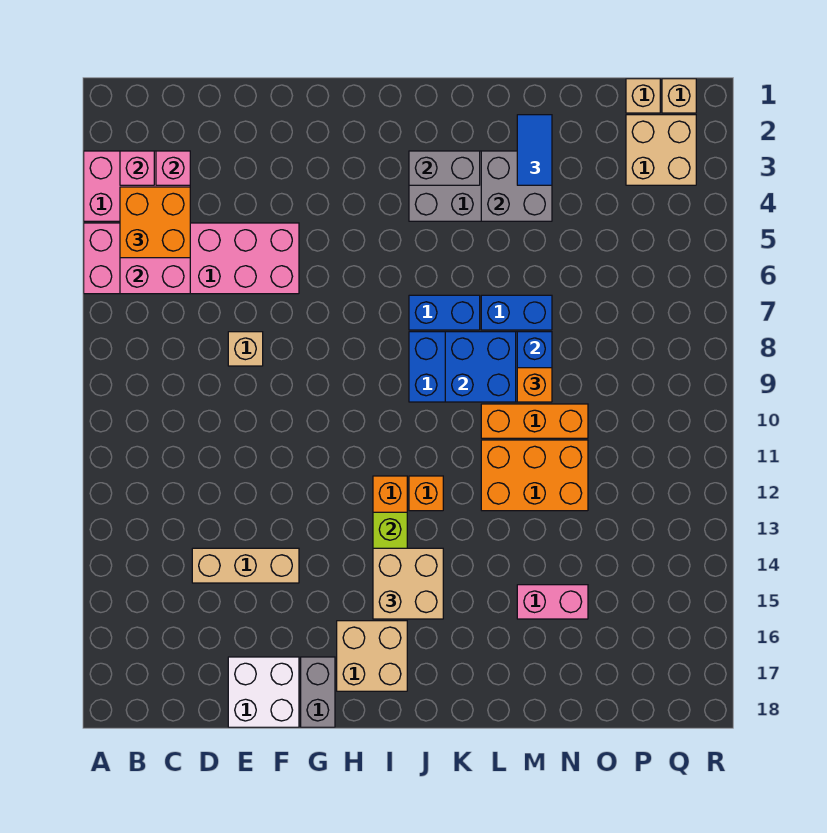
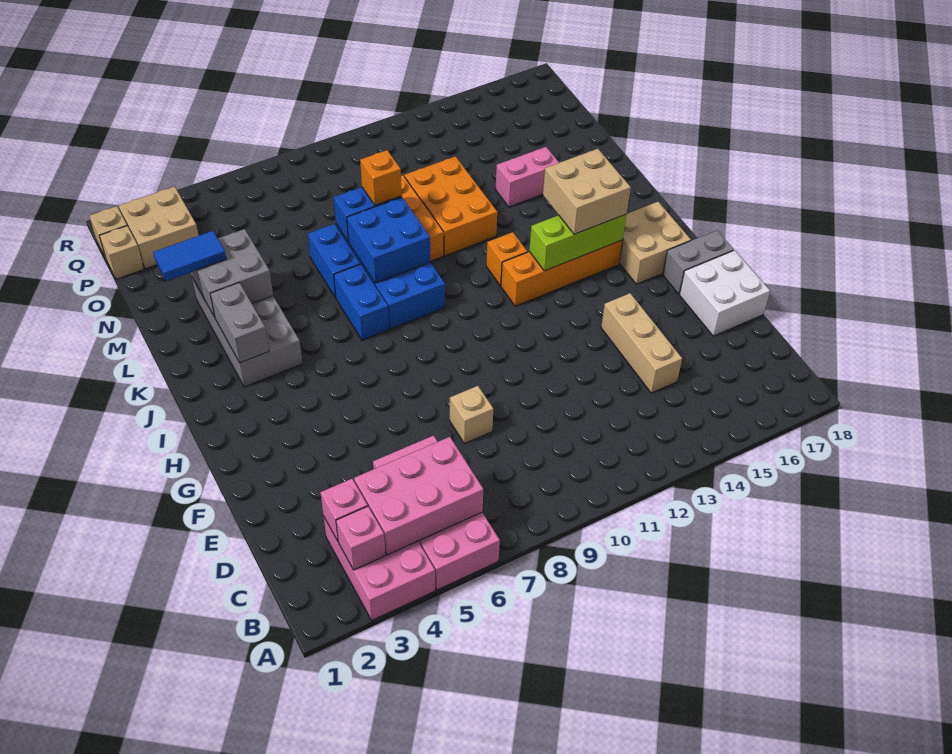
pink brick A5:F6 level 1 -> pink brick A5:D6 level 1
orange brick B4:C5 level 3 -> none
pink brick M15:N15 level 1 -> pink brick M14:M15 level 1

